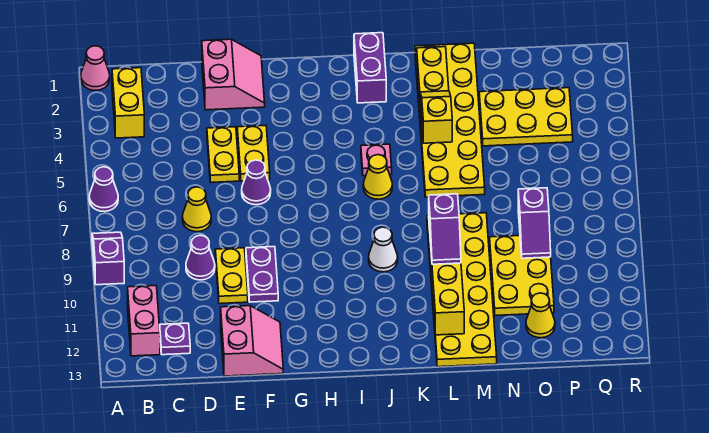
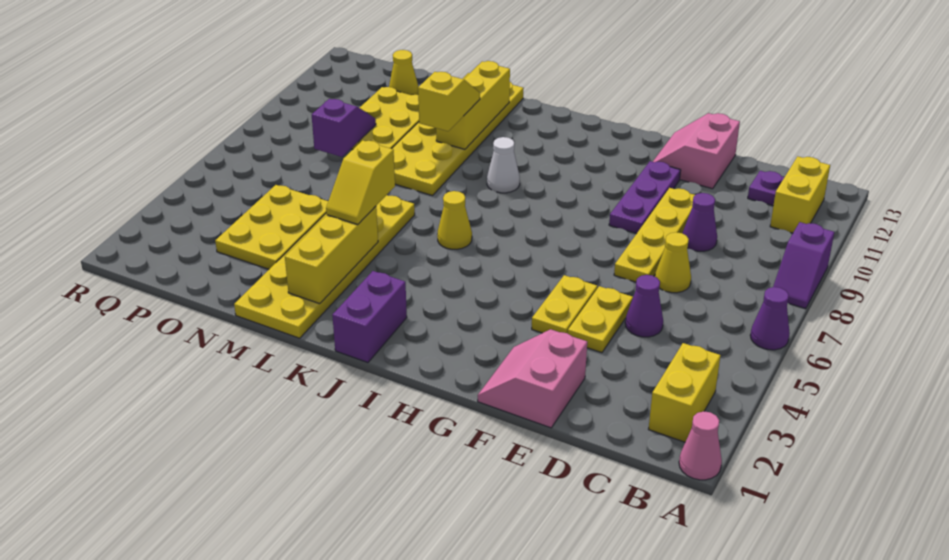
pink brick B11:B12 level 1 -> yellow brick B11:B12 level 1
yellow plate E9:E10 level 1 -> yellow plate E7:E10 level 1
purple cone F6 level 1 -> purple cone D5 level 1
purple plate F9:F10 level 1 -> purple plate F9:F11 level 1
pink plate J5 level 1 -> none
purple slope L9:L10 level 3 top 9 -> yellow slope L9:L10 level 3 top 9
yellow plate N3:P4 level 1 -> yellow plate N3:O5 level 1

